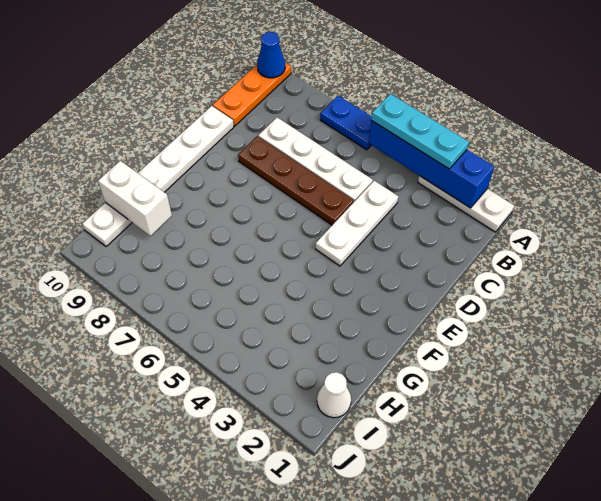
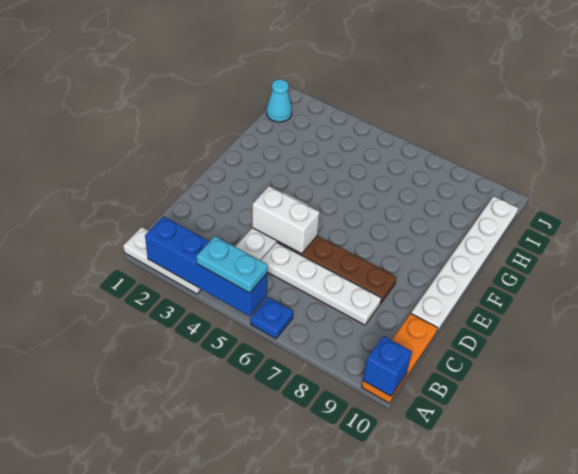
cyan plate A3:A5 level 3 -> cyan plate A4:A5 level 3
blue plate A6:A7 level 1 -> blue plate A6 level 1
blue cone A10 level 2 -> blue brick A10 level 2
white brick H9:H10 level 2 -> white brick D4:D5 level 2
white cone I1 level 1 -> cyan cone I1 level 1

